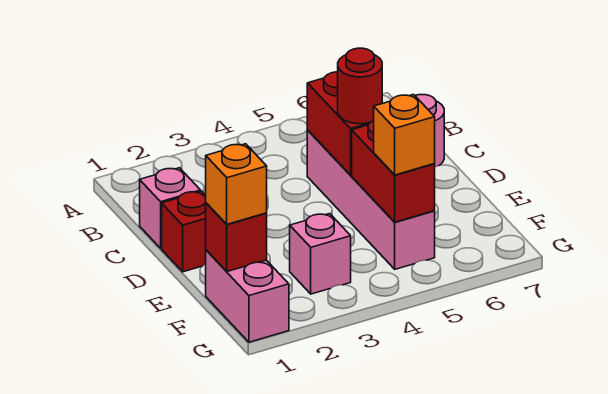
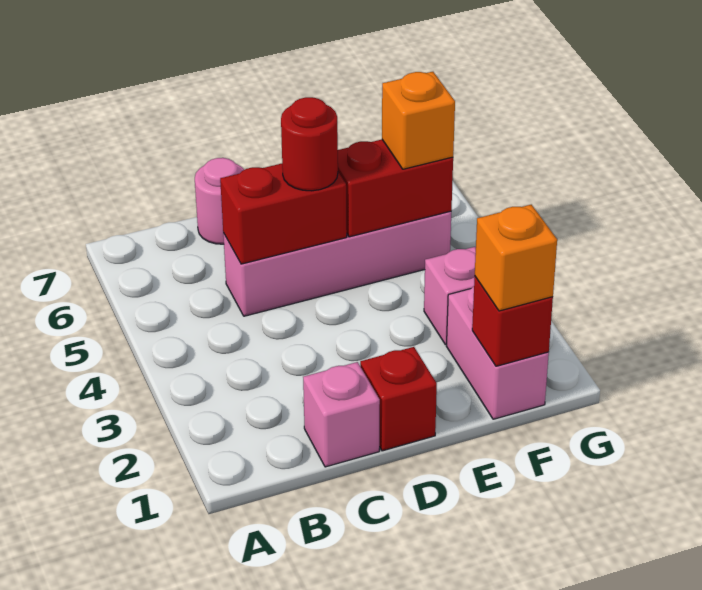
pink brick F1:G1 level 1 -> pink brick F1:F2 level 1

